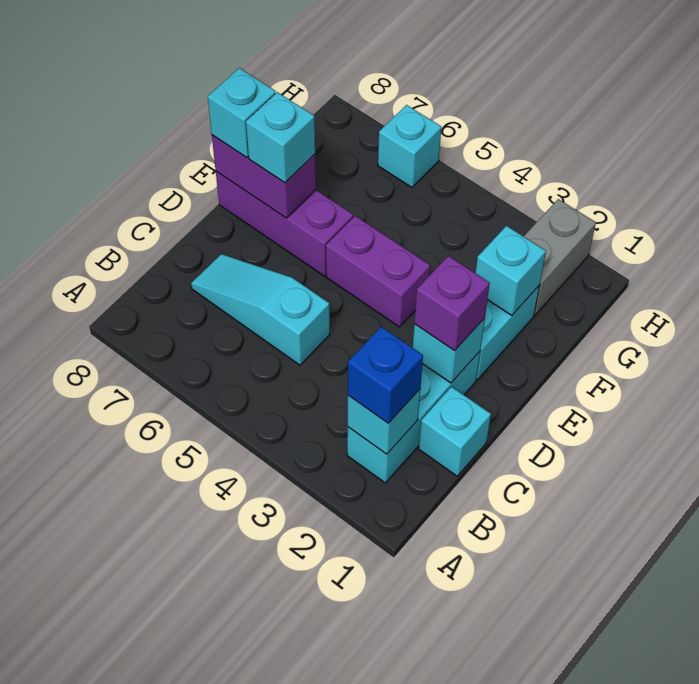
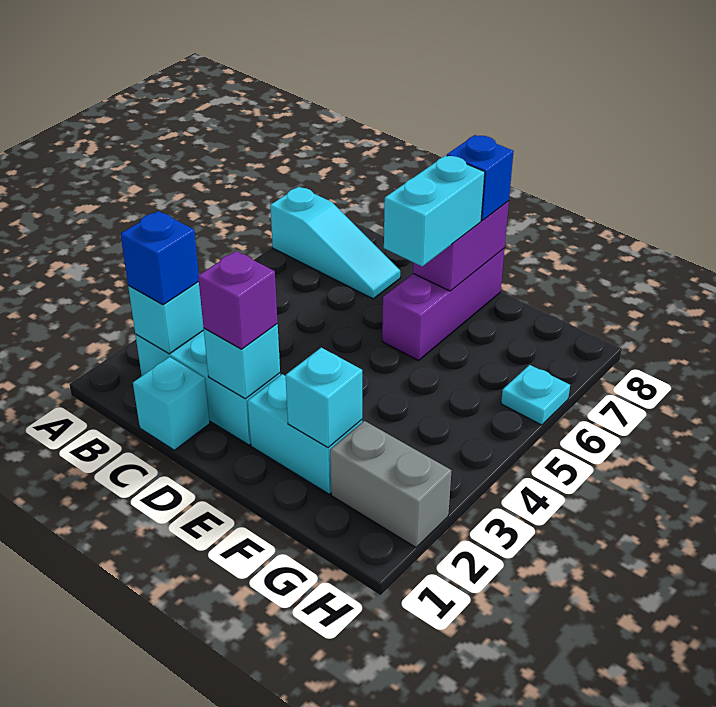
cyan slope C5:C7 level 1 top 5 -> cyan slope A7:C7 level 1 top A
purple brick E4:E5 level 1 -> none
cyan brick E7 level 3 -> cyan brick E6:E7 level 3
cyan brick E8 level 3 -> blue brick E8 level 3
cyan brick H6 level 1 -> cyan plate H6 level 1

